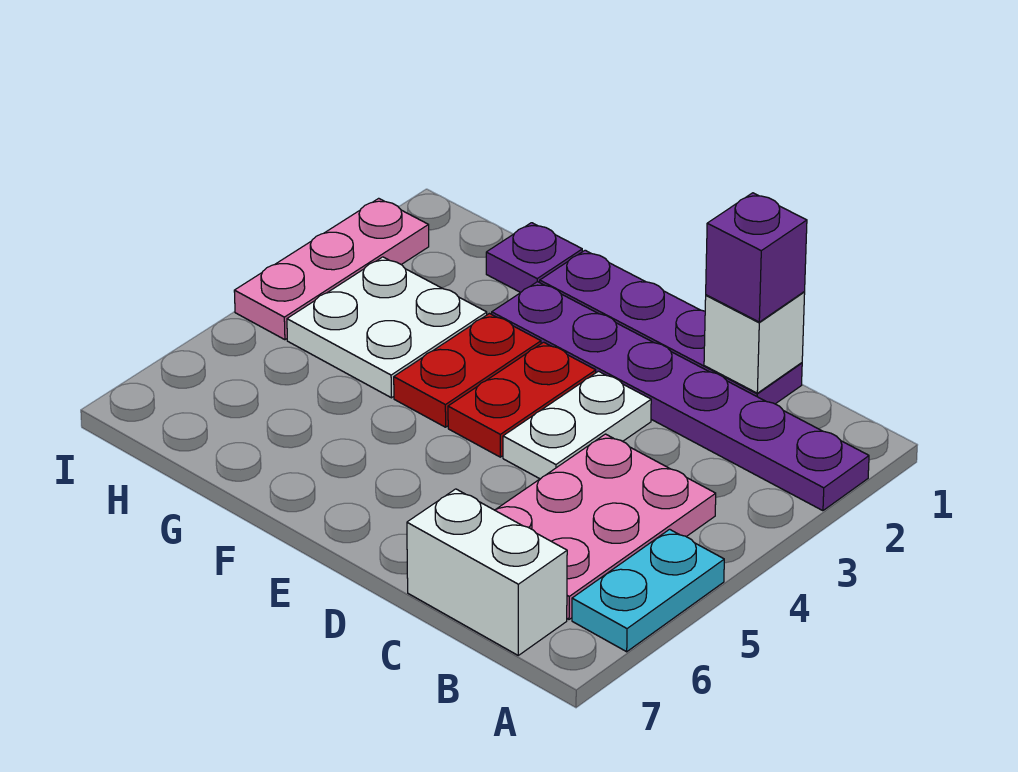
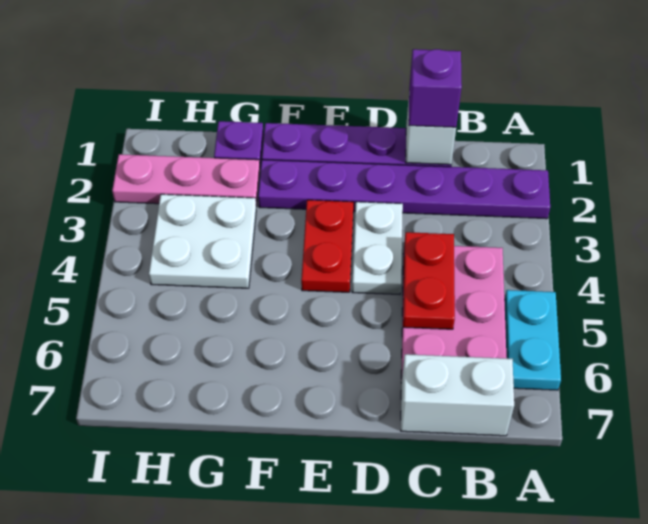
red plate F3:F4 level 1 -> red plate C4:C5 level 2
pink plate I2:I4 level 1 -> pink plate G2:I2 level 1

